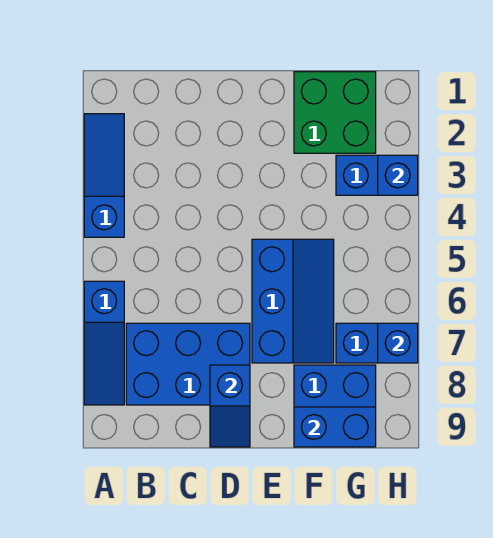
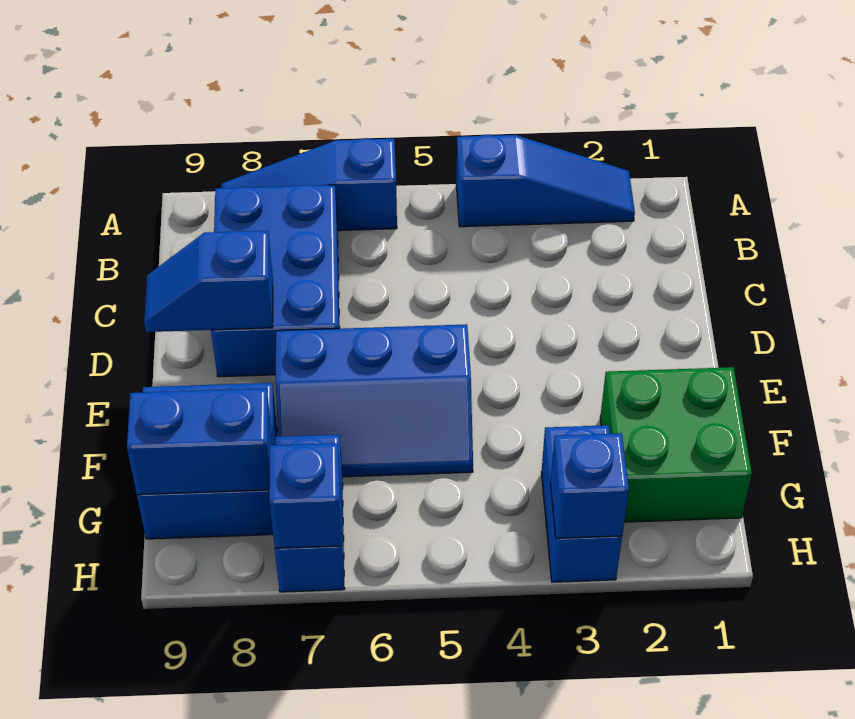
blue brick F9:G9 level 2 -> blue brick G8:G9 level 2

